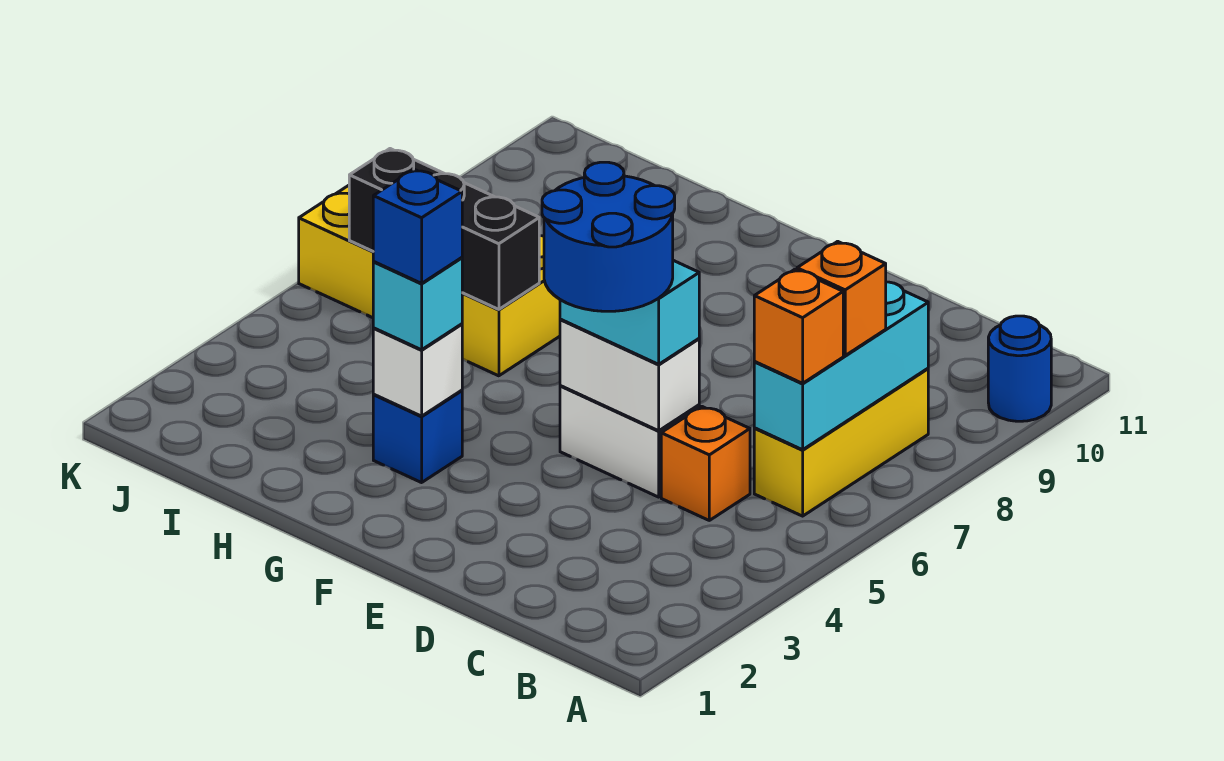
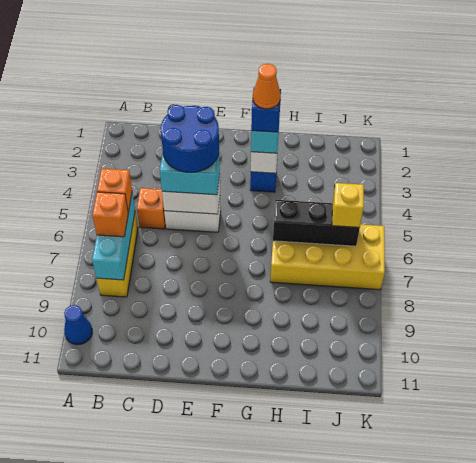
blue round brick A10 level 1 -> blue cone A10 level 1
none -> orange cone G3 level 5
none -> yellow brick J6 level 3

